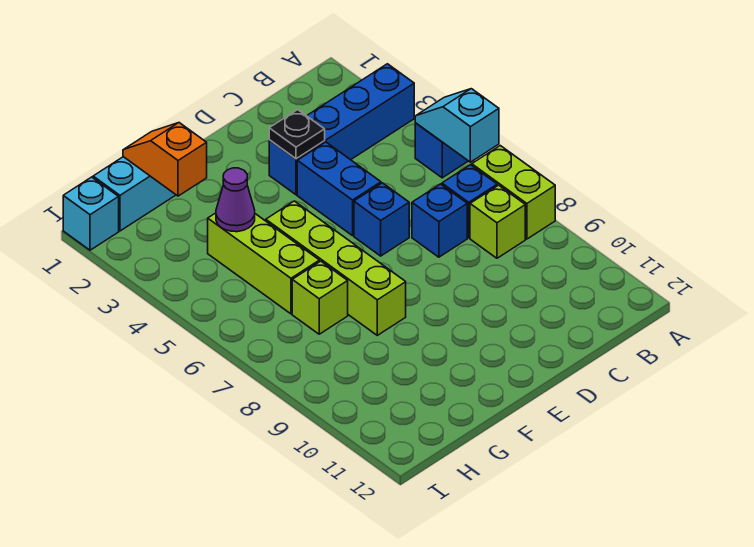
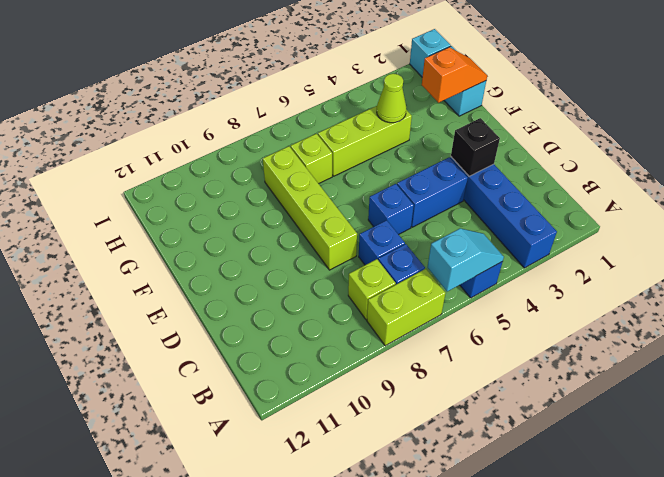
black plate D3 level 2 -> black brick D3 level 2
lime brick F5:F8 level 1 -> lime brick D8:G8 level 1
purple cone G4 level 2 -> lime cone G4 level 2

